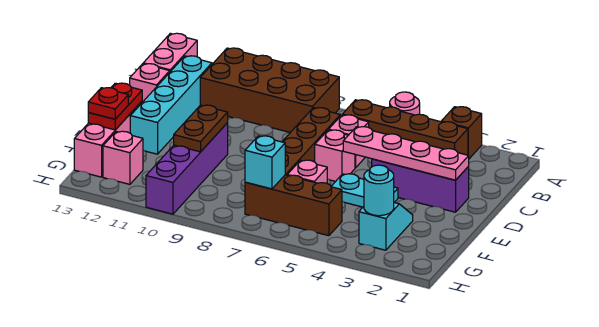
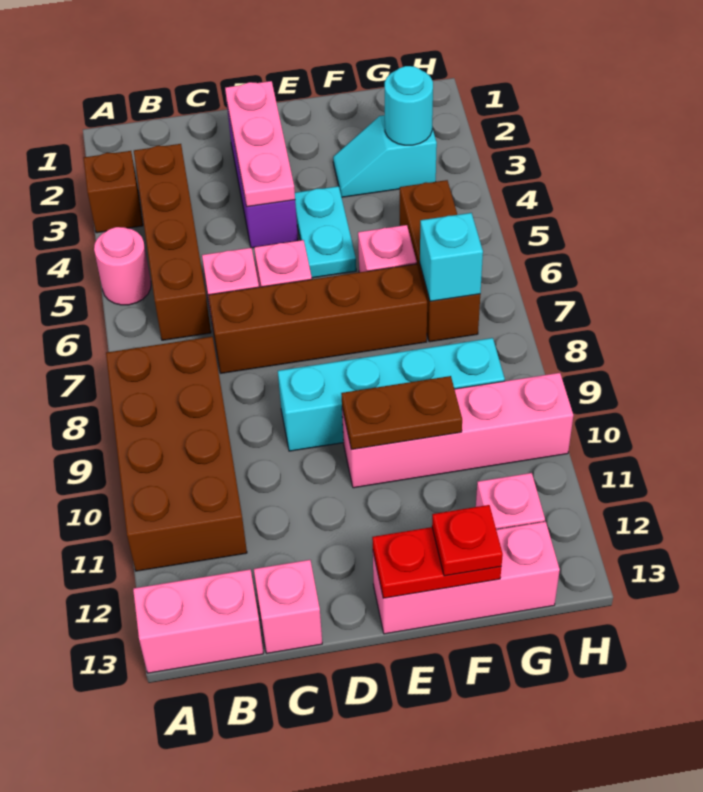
cyan brick B12:E12 level 1 -> cyan brick D9:G9 level 1
pink plate D2:D5 level 2 -> pink plate D2:D4 level 2
purple brick E10:H10 level 1 -> pink brick E10:H10 level 1

